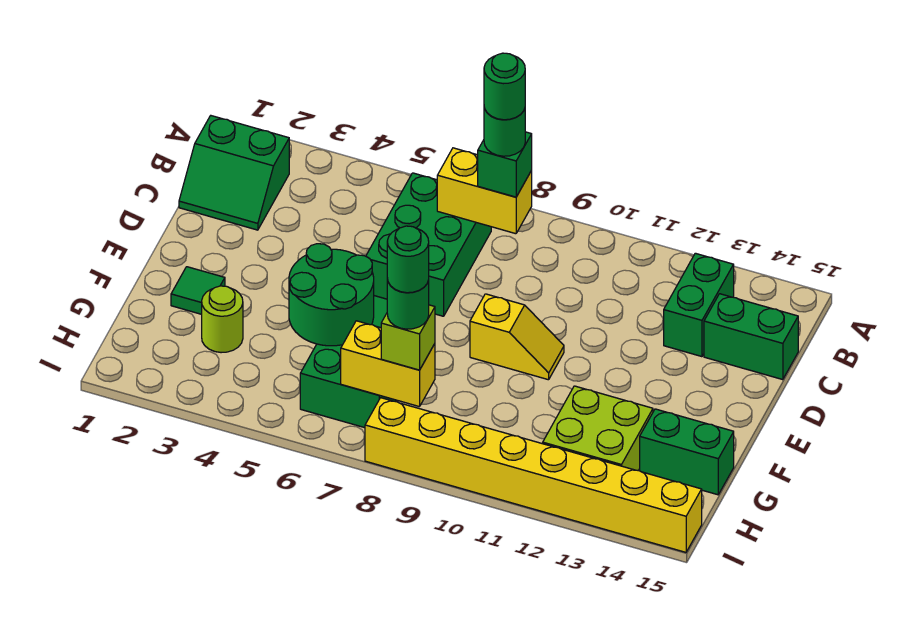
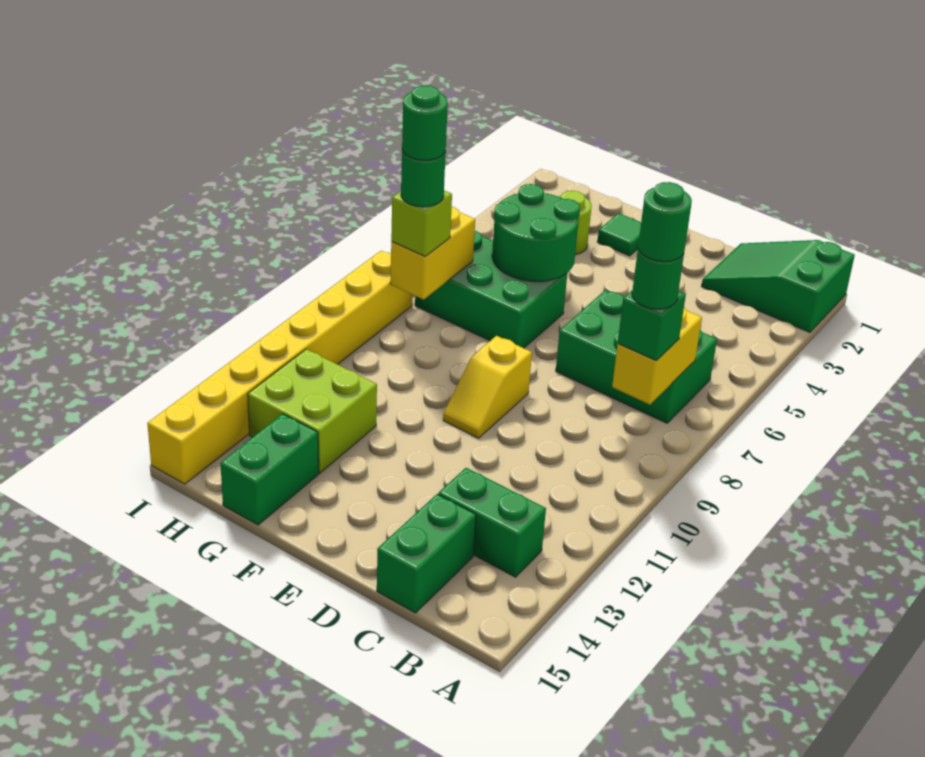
green slope B1:C2 level 1 top B -> green slope A1:C2 level 1 top A

